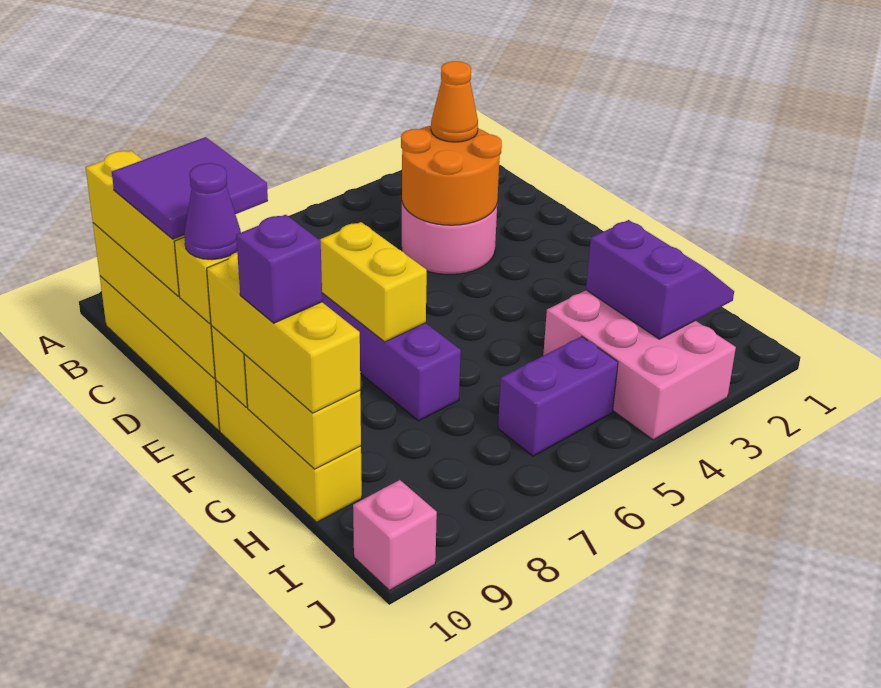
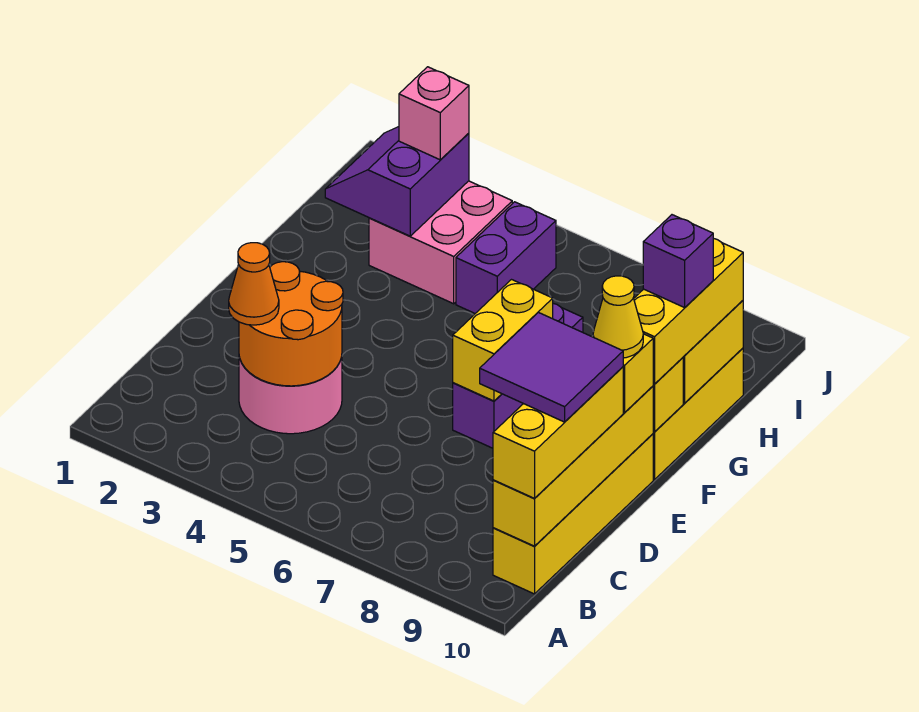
purple cone E10 level 4 -> yellow cone E10 level 4
pink brick H3:J4 level 1 -> pink brick H3:I4 level 1
purple brick I5:I6 level 1 -> purple brick H5:I5 level 1
pink brick J10 level 1 -> pink brick I3 level 3

